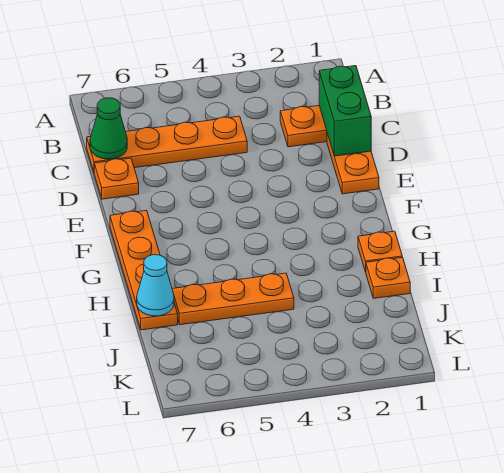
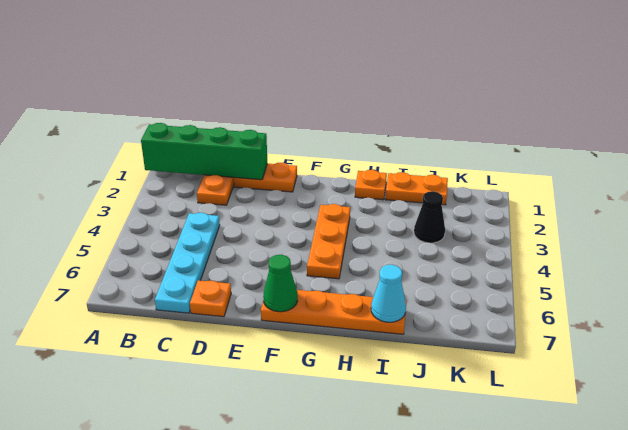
green brick C1:D1 level 2 -> green brick A1:D1 level 2
orange plate C4:C7 level 1 -> cyan plate C4:C7 level 1
green cone C7 level 2 -> green cone F7 level 2
orange plate I1 level 1 -> orange plate I1:J1 level 1
orange plate I4:I6 level 1 -> orange plate G3:G5 level 1
none -> black cone J3 level 1

